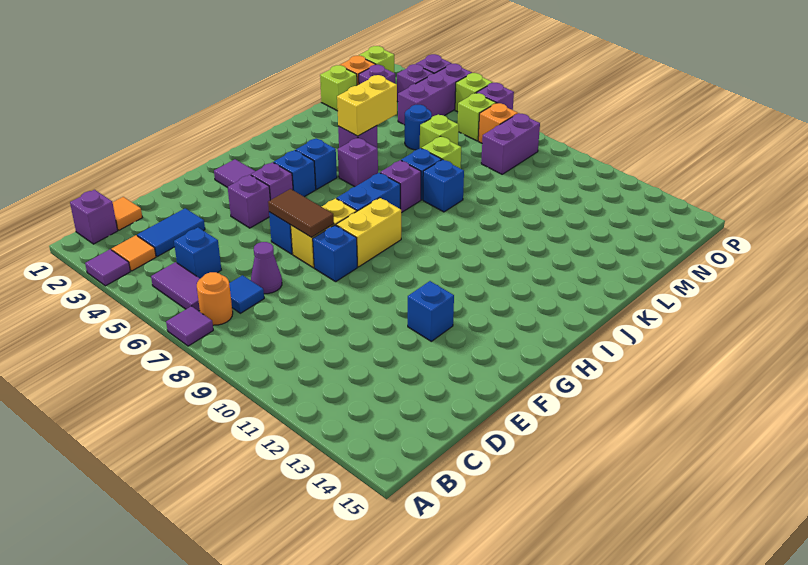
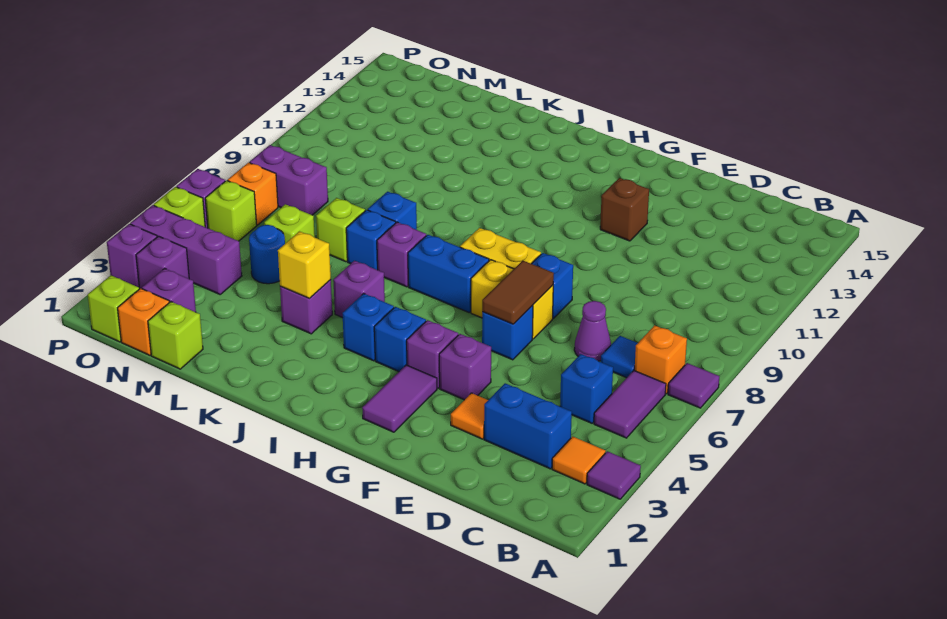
purple brick B1 level 1 -> none
orange round brick B7 level 1 -> orange brick B7 level 1
orange tile C1 level 1 -> orange tile E3 level 1
blue tile C3:D3 level 1 -> blue brick C3:D3 level 1
blue brick F12 level 1 -> brown brick F12 level 1
yellow brick K4:L4 level 2 -> yellow brick K4 level 2

